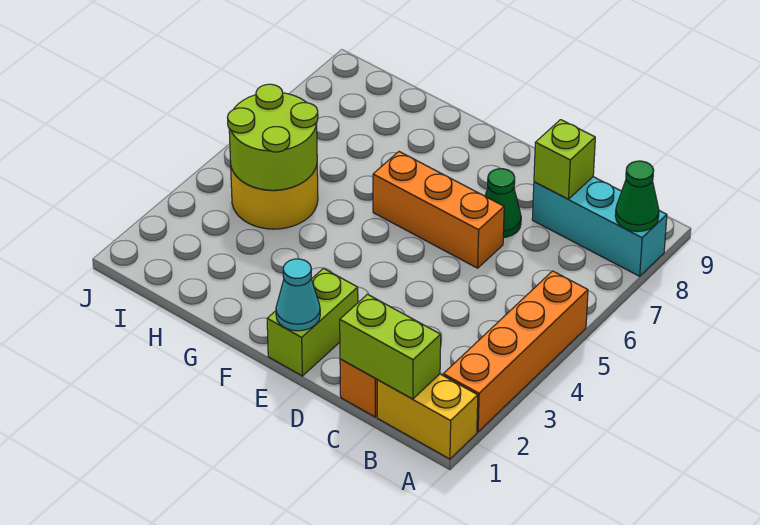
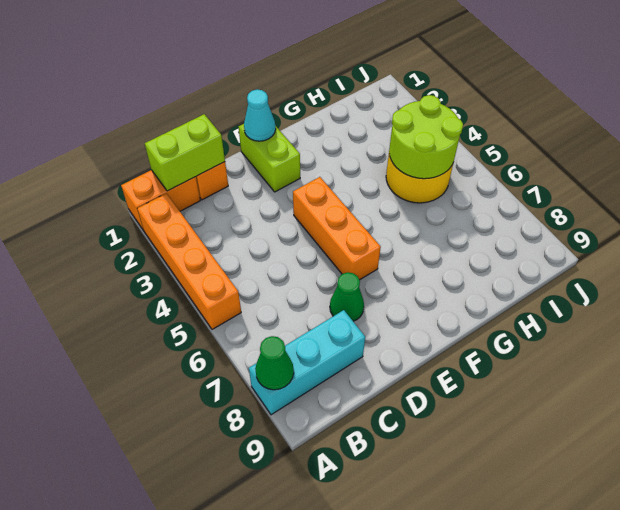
yellow brick A1:B1 level 1 -> orange brick A1:B1 level 1
lime brick C8 level 2 -> none
orange brick D6:F6 level 1 -> orange brick E4:E6 level 1

